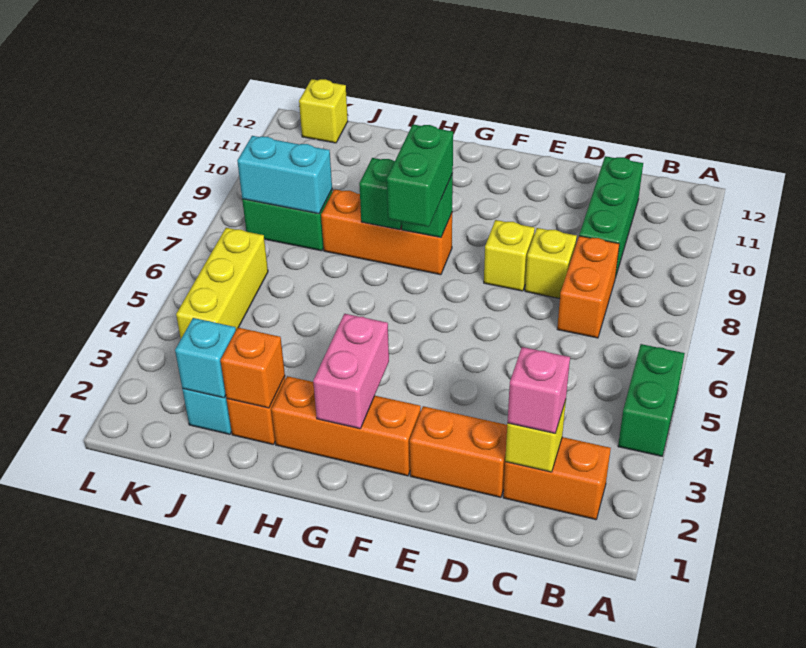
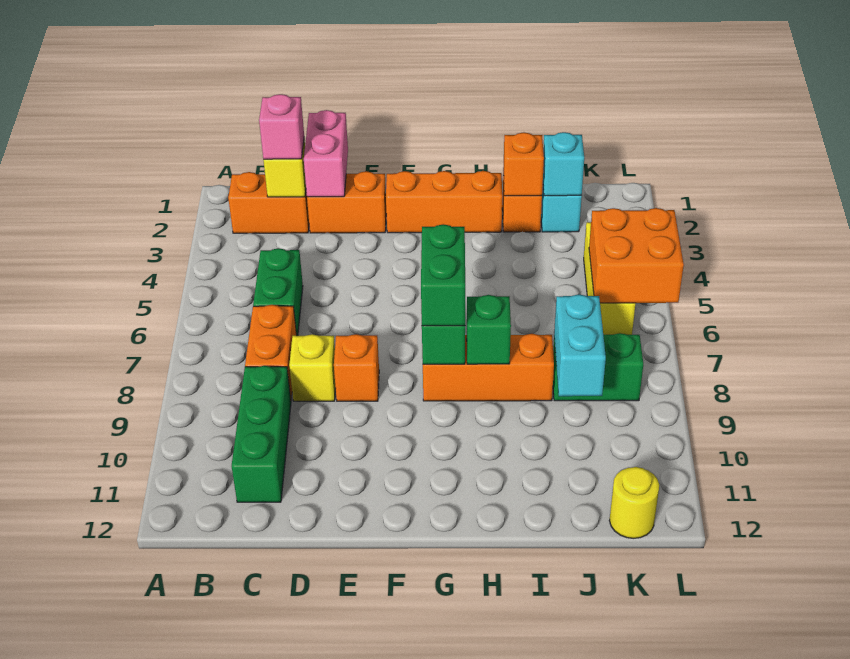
green brick A4:A5 level 1 -> green brick C5:C6 level 1
yellow brick E8 level 1 -> orange brick E8 level 1
pink brick G2:G3 level 2 -> pink brick D1:D2 level 2
cyan brick J8:K8 level 2 -> cyan brick J8:J9 level 2
none -> orange brick K5:L6 level 2
yellow brick K12 level 1 -> yellow round brick K12 level 1

